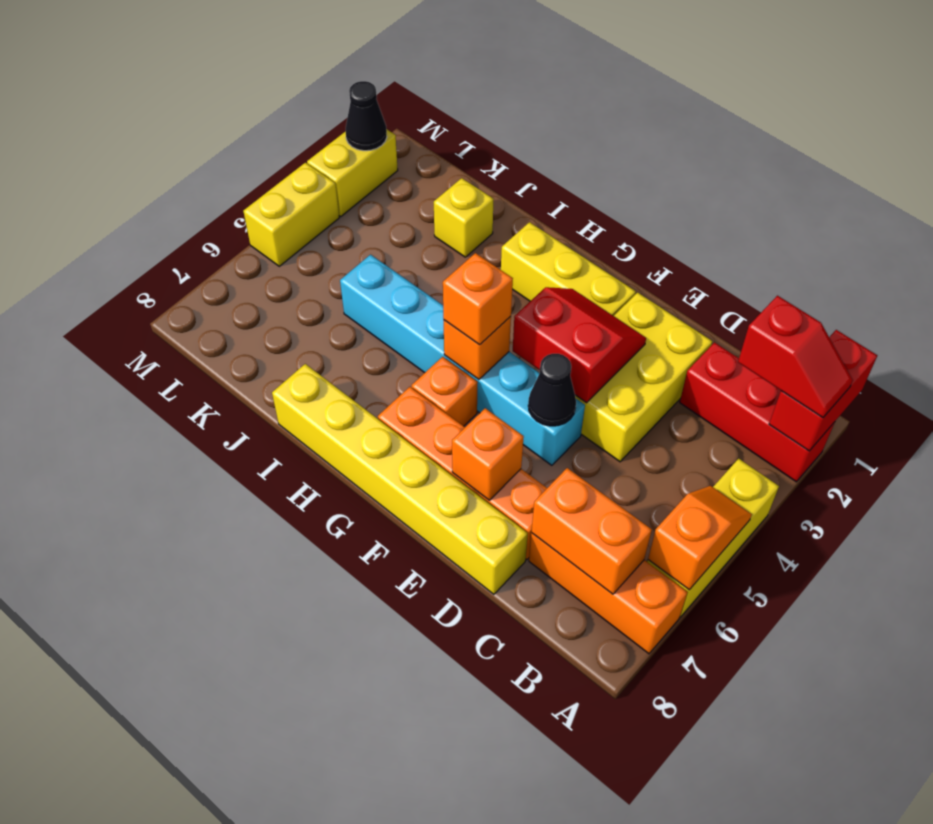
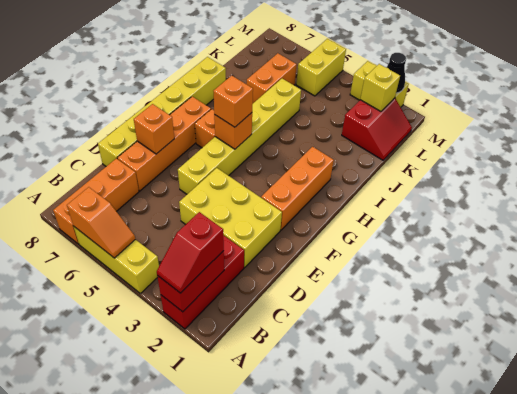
red brick A1:A2 level 2 -> red brick A2:B2 level 2
orange brick B7:C7 level 2 -> orange brick J6:K6 level 1
red slope E3:F4 level 2 top 4 -> red slope K1:L2 level 1 top 2
cyan brick E5:J5 level 1 -> yellow brick E5:J5 level 1
black cone E5 level 2 -> none
yellow brick F2:H2 level 1 -> orange brick F2:H2 level 1
yellow brick J2 level 1 -> yellow brick L2 level 2
yellow brick M4:M5 level 1 -> yellow brick L5:M5 level 1

